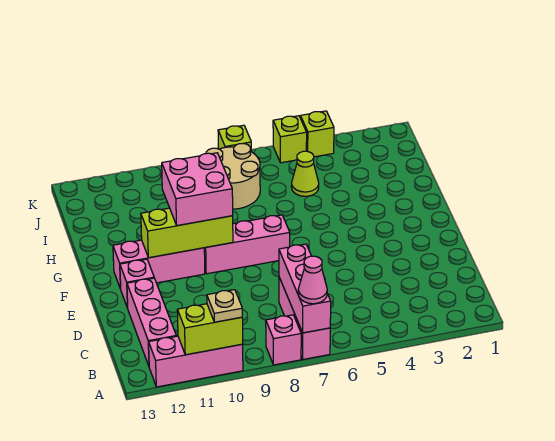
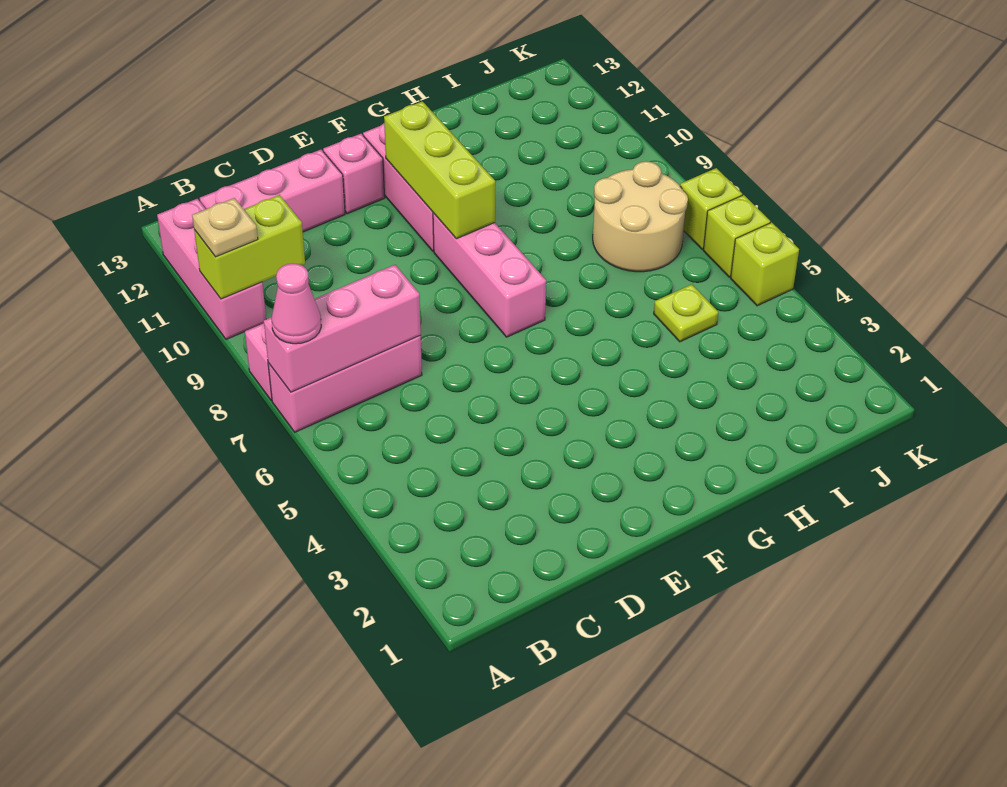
lime brick A10:A11 level 2 -> lime brick A10:B10 level 2
pink brick F9:G10 level 3 -> none
lime cone I5 level 1 -> lime plate I5 level 1
lime brick K4 level 1 -> lime brick K6 level 1

